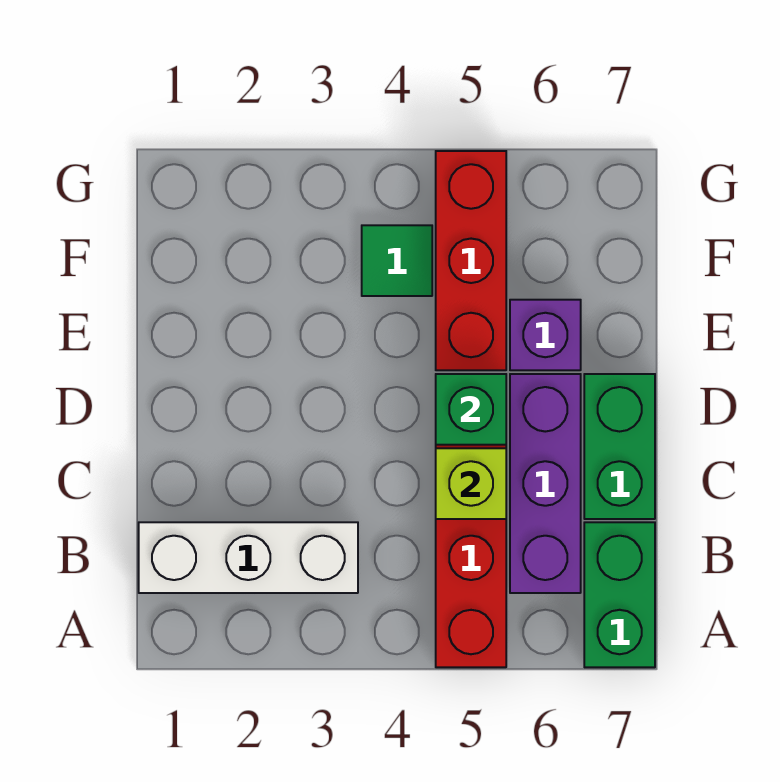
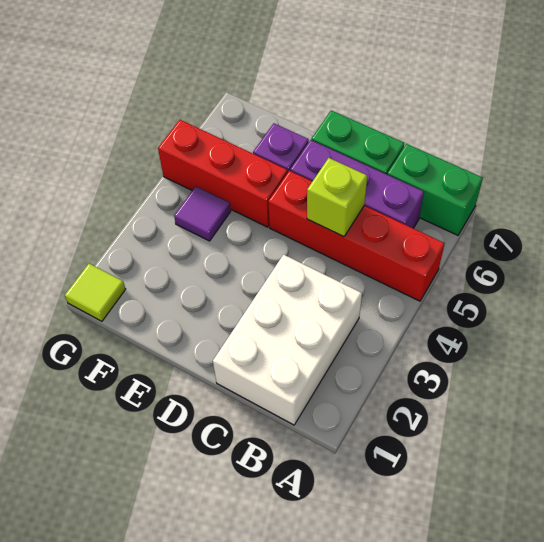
white brick B1:B3 level 1 -> white brick B1:C3 level 1
green brick D5 level 2 -> none
green tile F4 level 1 -> purple tile F4 level 1
none -> lime tile G1 level 1

